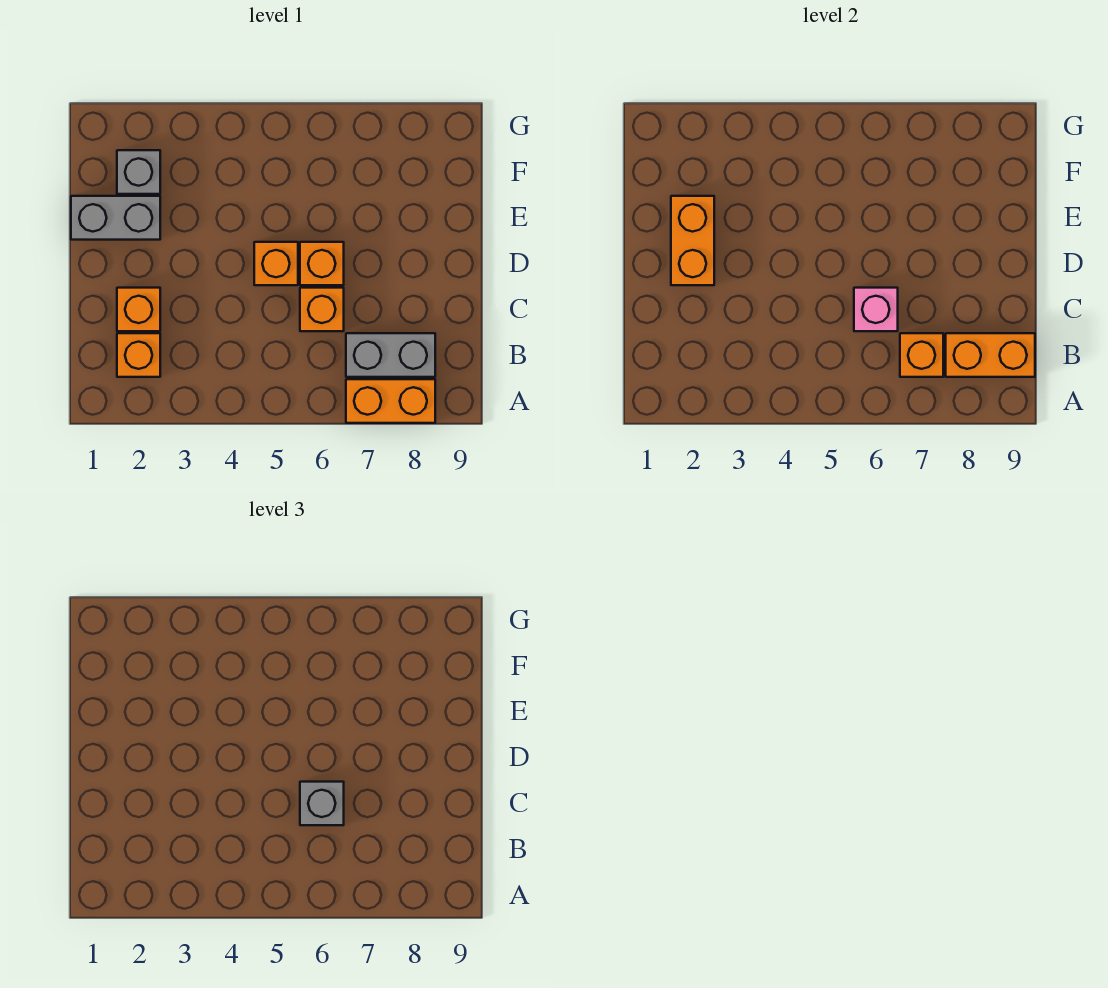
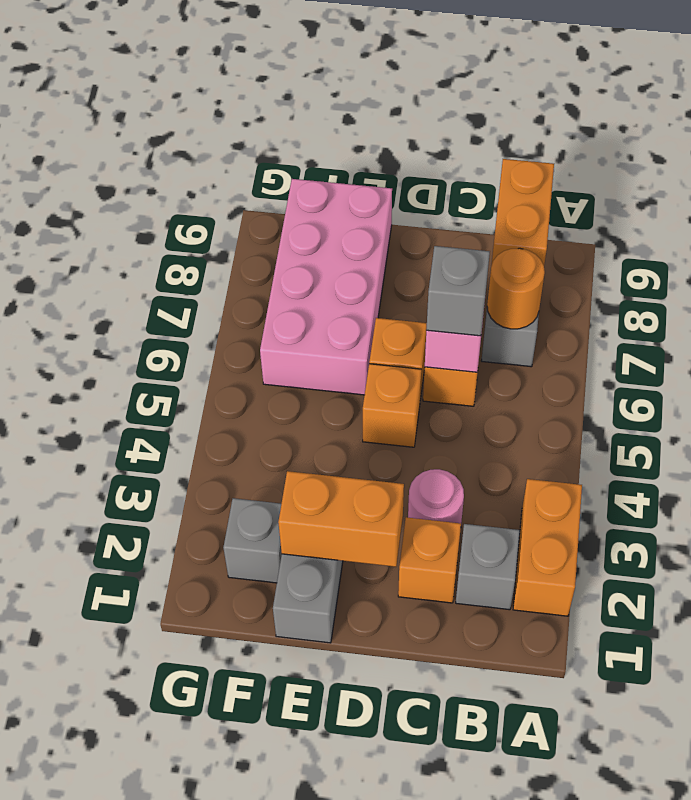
orange brick A7:A8 level 1 -> orange brick A2:A3 level 1
orange brick B2 level 1 -> grey brick B2 level 1
orange brick B7 level 2 -> orange round brick B7 level 2
none -> pink round brick C3 level 1
none -> pink brick E6:F9 level 1

